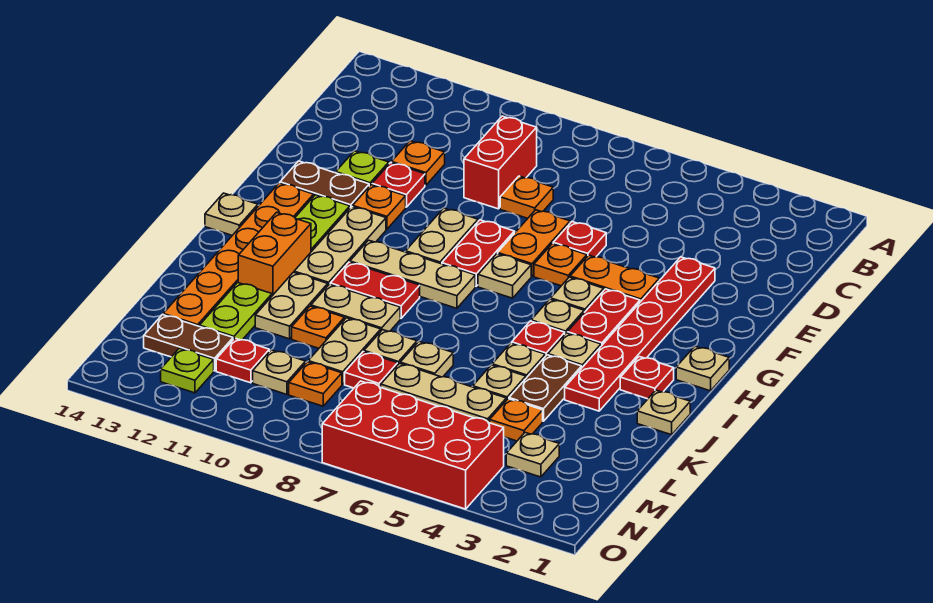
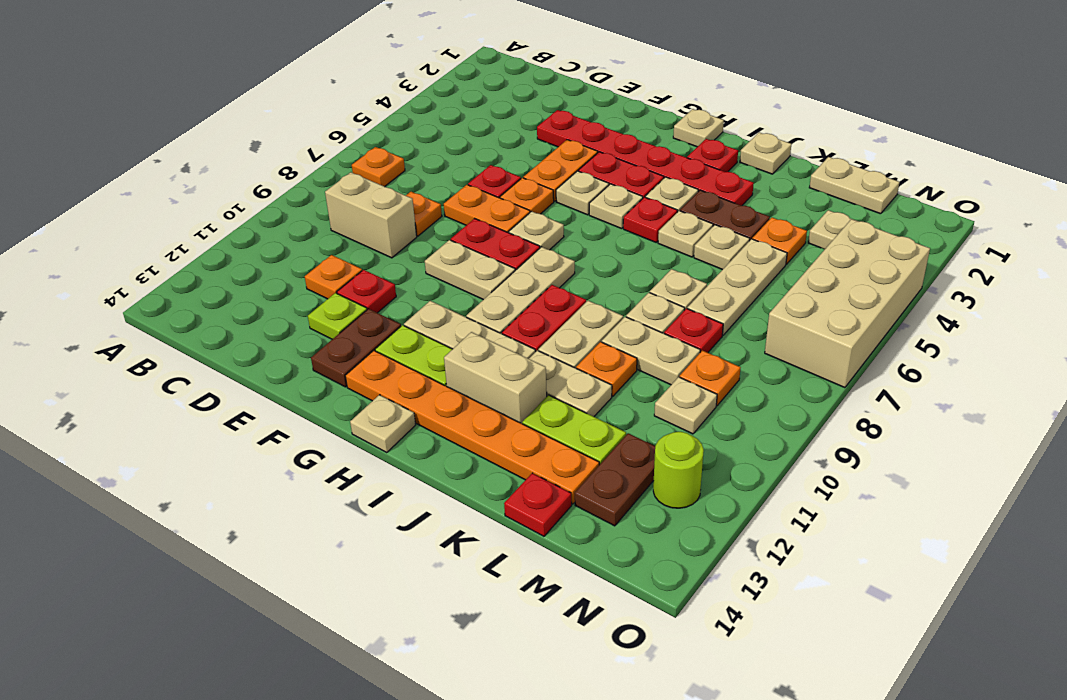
red brick C9:D9 level 1 -> tan brick C9:D9 level 1
orange plate F11 level 1 -> orange plate B7 level 1
orange brick I12:J12 level 1 -> tan brick I12:J12 level 1
none -> tan plate L1:M1 level 1
red plate M11 level 1 -> red plate L14 level 1
red brick N4:O7 level 1 -> tan brick N4:O7 level 1
lime plate N12 level 1 -> lime round brick N12 level 1

